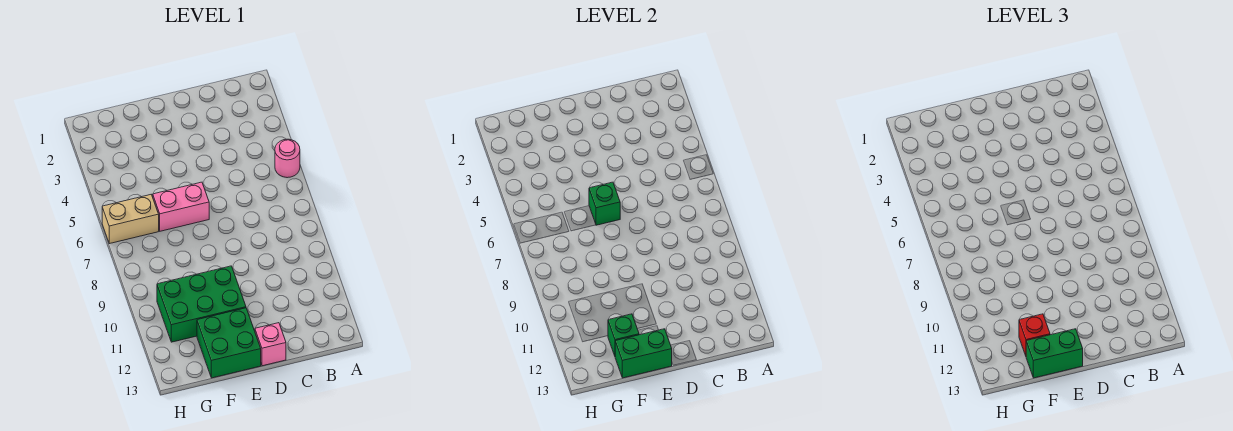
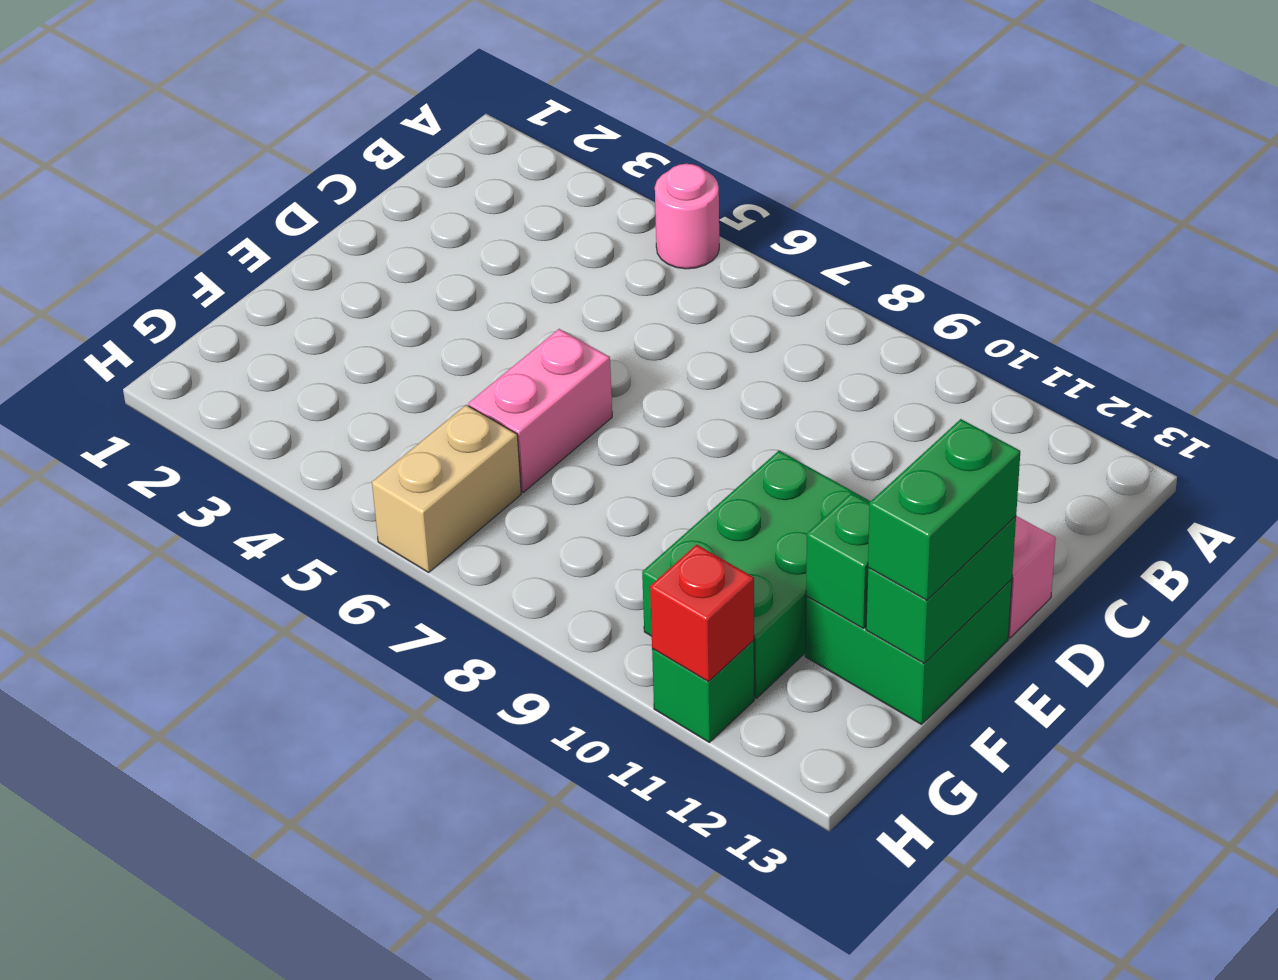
green brick E6 level 2 -> green brick H11 level 1
red brick F12 level 3 -> red brick H11 level 2

